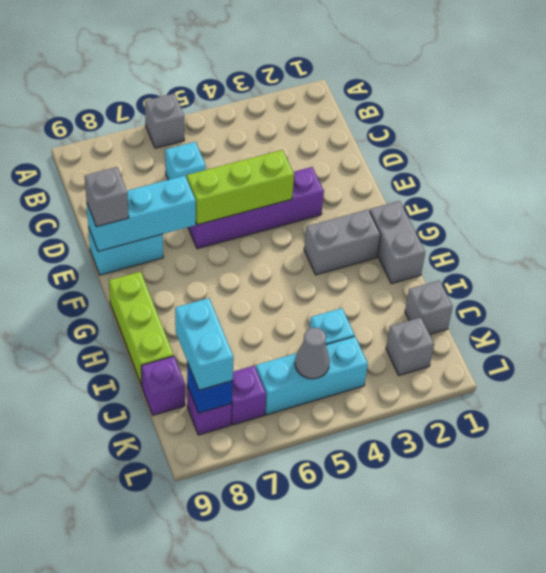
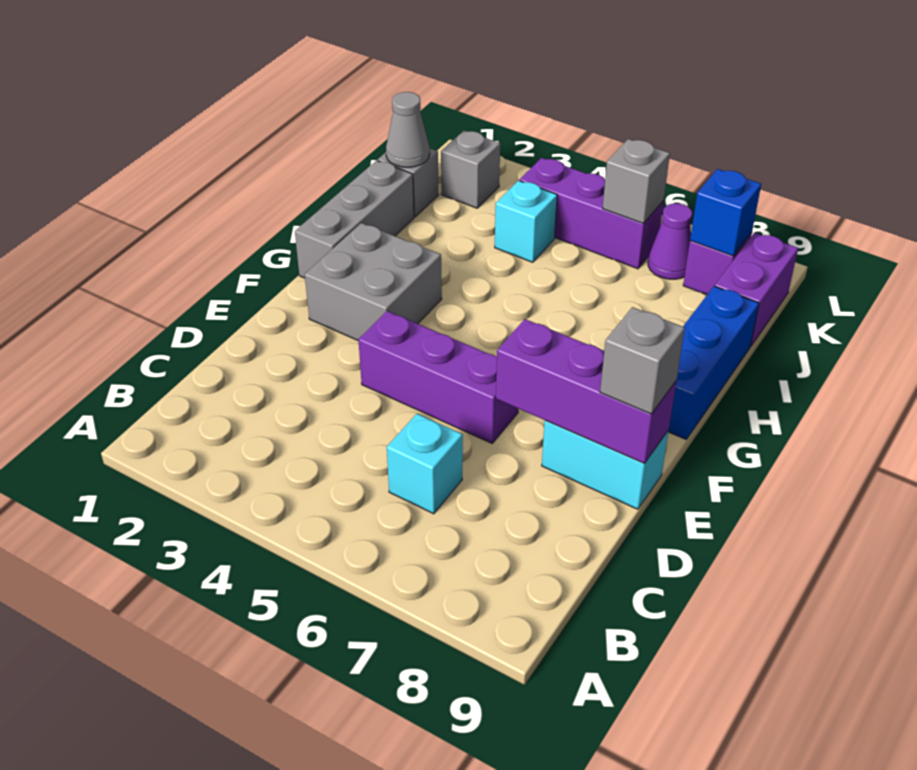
grey brick A6 level 1 -> grey brick K6 level 2
purple brick E3:E6 level 1 -> purple brick E4:E6 level 1
lime brick E4:E6 level 2 -> none
cyan brick E7:E9 level 2 -> purple brick E7:E9 level 2
grey brick G1:H1 level 1 -> grey brick G1:I1 level 1
grey brick G2:G3 level 1 -> grey brick F2:G3 level 1
lime brick G9:I9 level 1 -> blue brick G9:I9 level 1
cyan brick J8:K8 level 3 -> none
purple brick J9 level 1 -> purple brick J9:K9 level 1
cyan brick K4:K6 level 1 -> purple brick K4:K6 level 1
grey cone K5 level 2 -> grey cone J1 level 2
purple brick K7 level 1 -> purple cone K7 level 1

